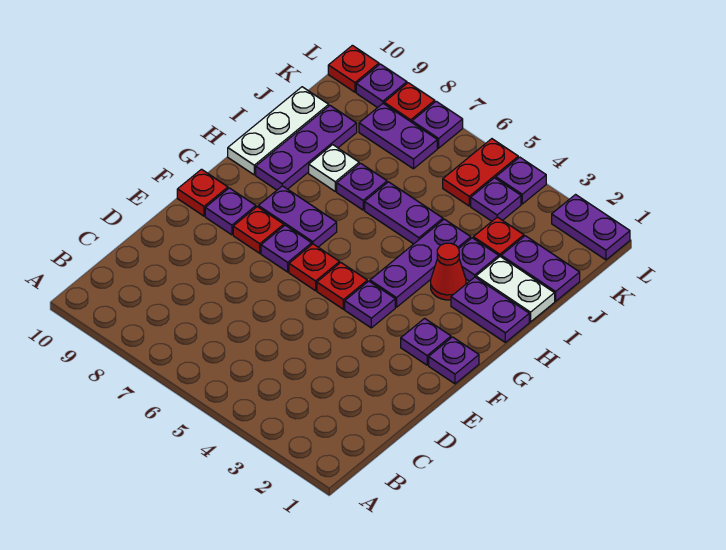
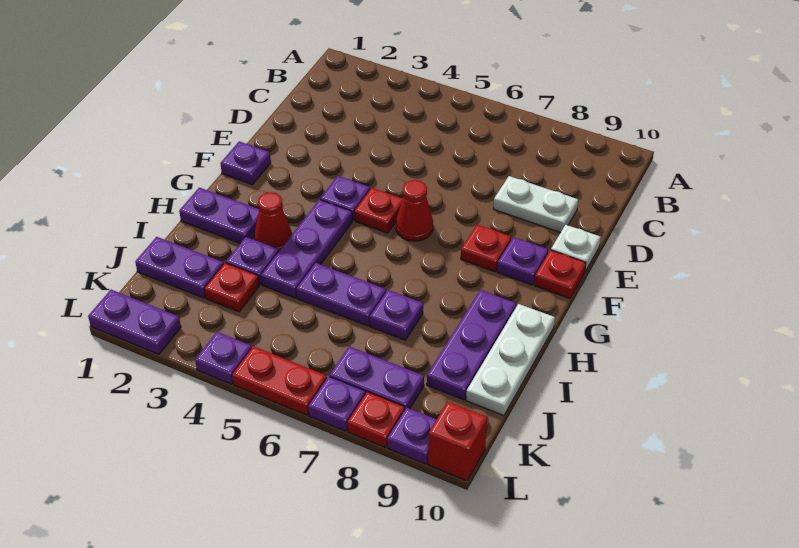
purple plate F2 level 1 -> none
red plate F6 level 1 -> red cone F6 level 1
purple plate F7 level 1 -> none
purple plate G7:G8 level 1 -> none
white plate I1:I2 level 1 -> white plate D8:D9 level 1
white plate I8 level 1 -> white plate E10 level 1
purple plate K4 level 1 -> none
red plate K5:L5 level 1 -> red plate L5:L6 level 1
red plate L10 level 1 -> red brick L10 level 1

